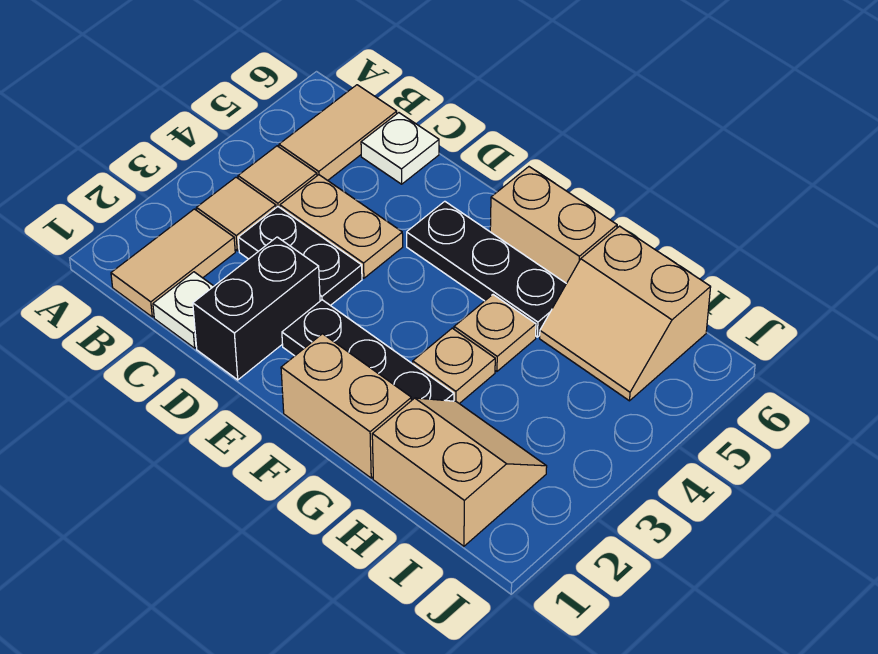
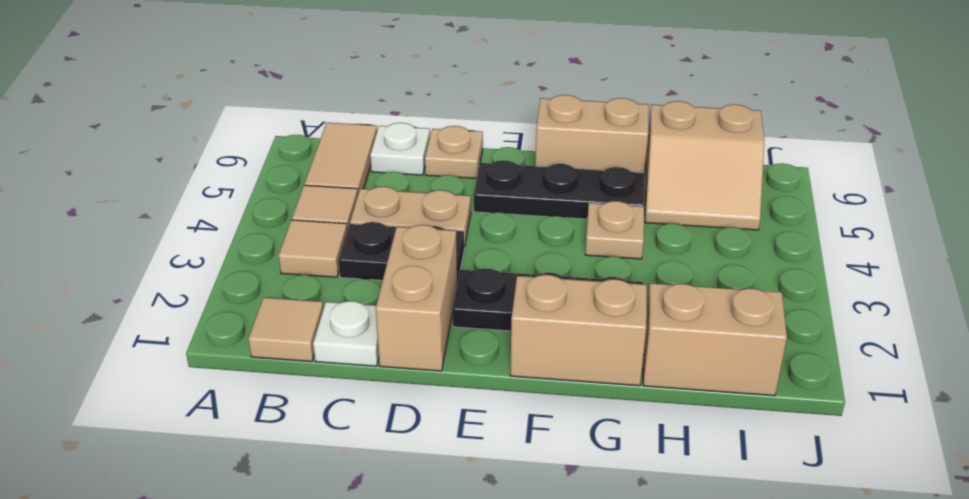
tan tile B1:B2 level 1 -> tan tile B1 level 1
black brick D1:D2 level 1 -> tan brick D1:D2 level 1
tan plate G3 level 1 -> tan plate D6 level 1

